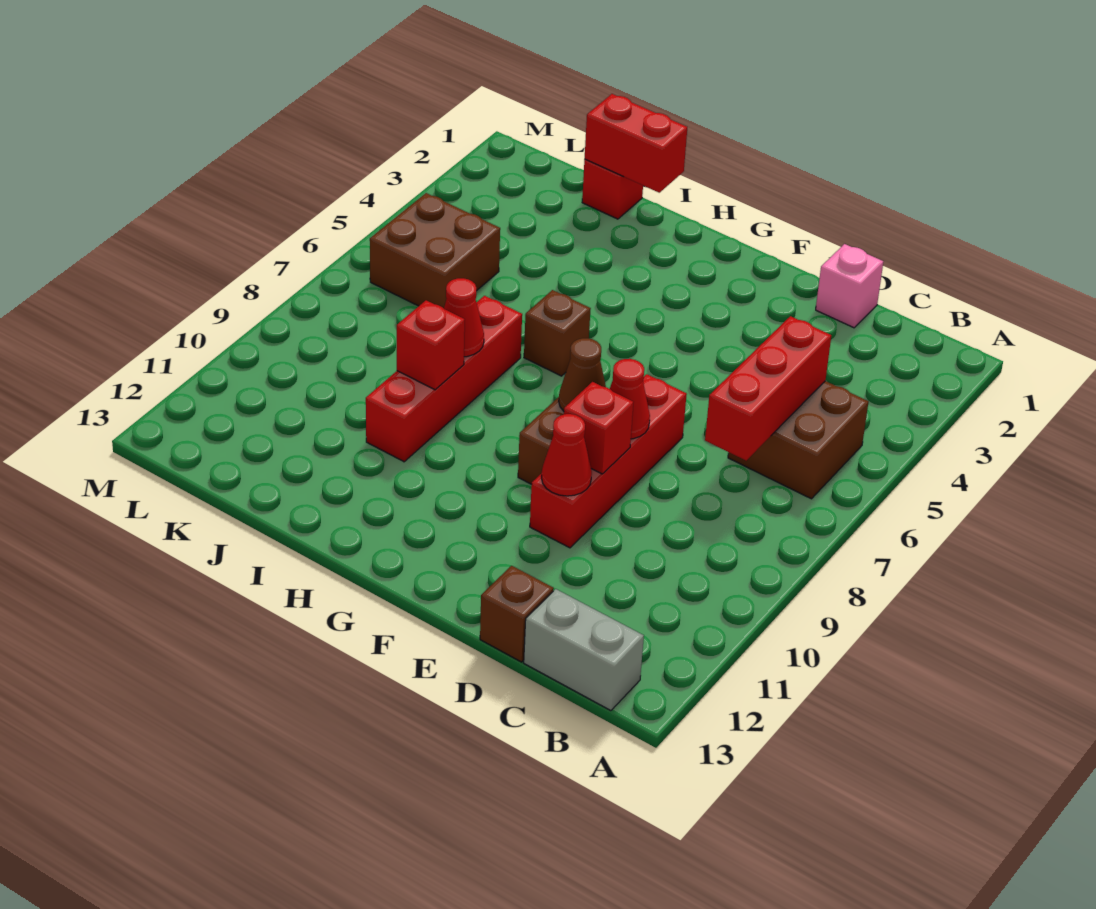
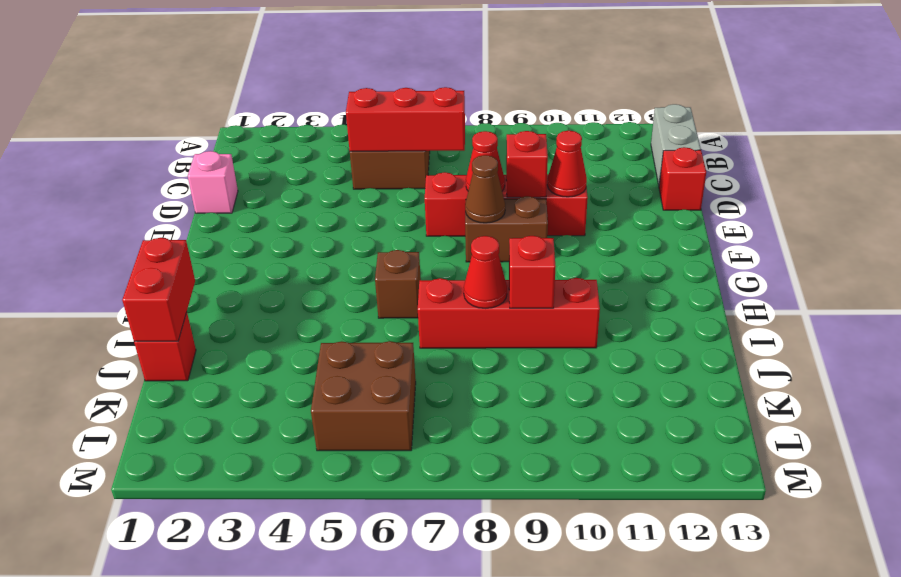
brown brick D13 level 1 -> red brick D13 level 1

